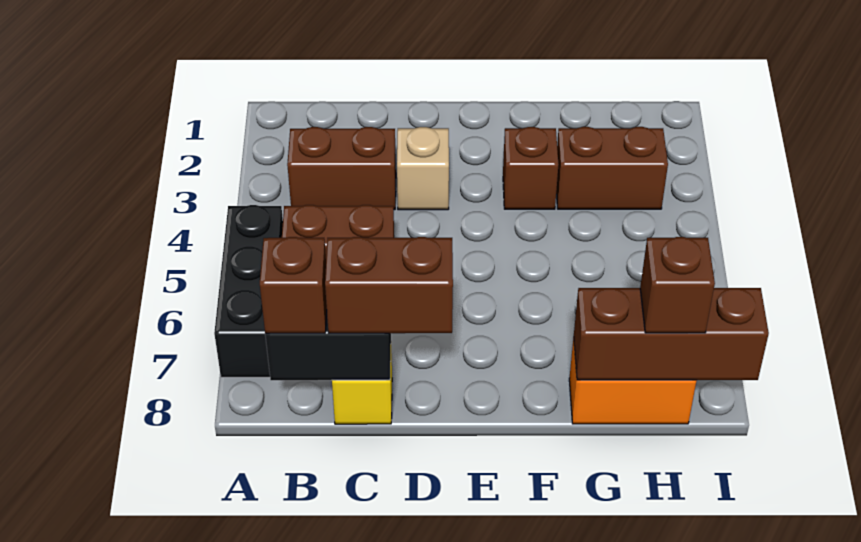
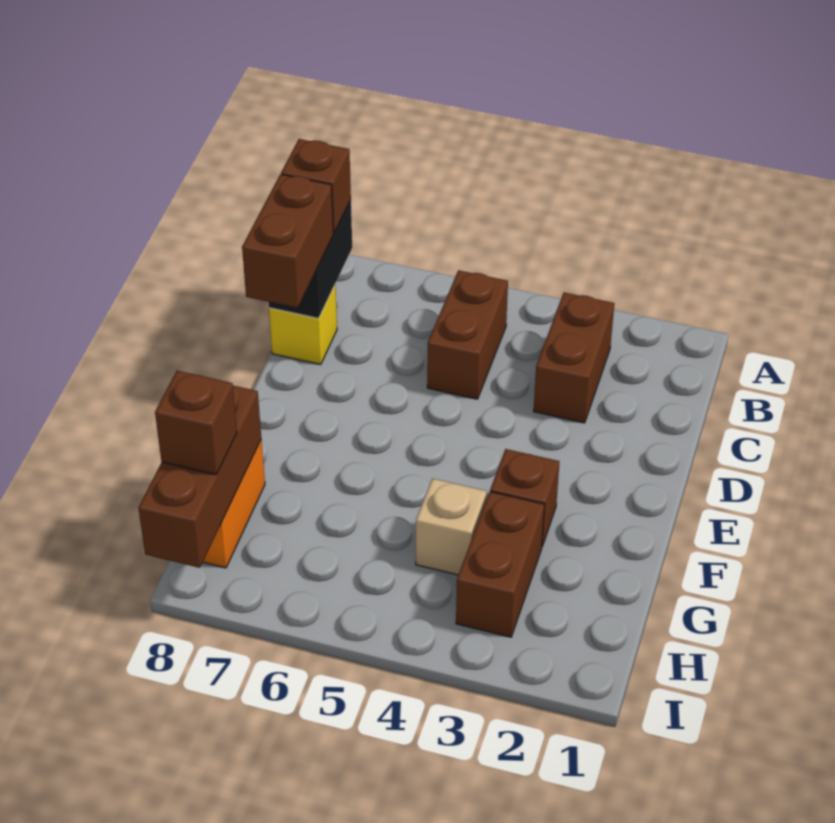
black brick A5:A7 level 1 -> none
tan brick D3 level 1 -> tan brick G4 level 1

